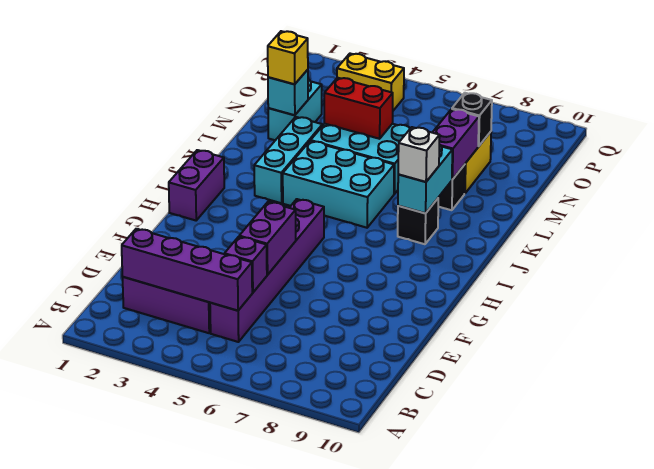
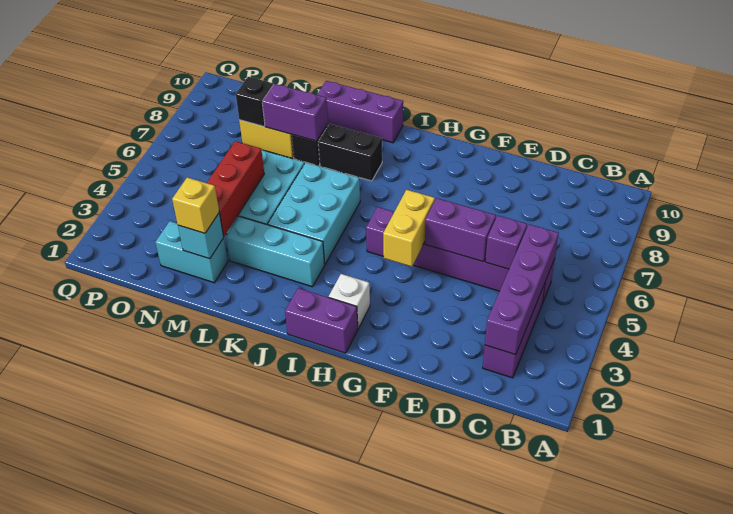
black brick J8 level 1 -> black brick J8:K8 level 1
cyan brick J8:K8 level 2 -> none
white brick J8 level 3 -> white brick H2 level 1
none -> purple brick J10:L10 level 1
red brick M4:M5 level 2 -> red brick M3:M5 level 2
yellow brick P3:P4 level 1 -> yellow brick G4:G5 level 2

